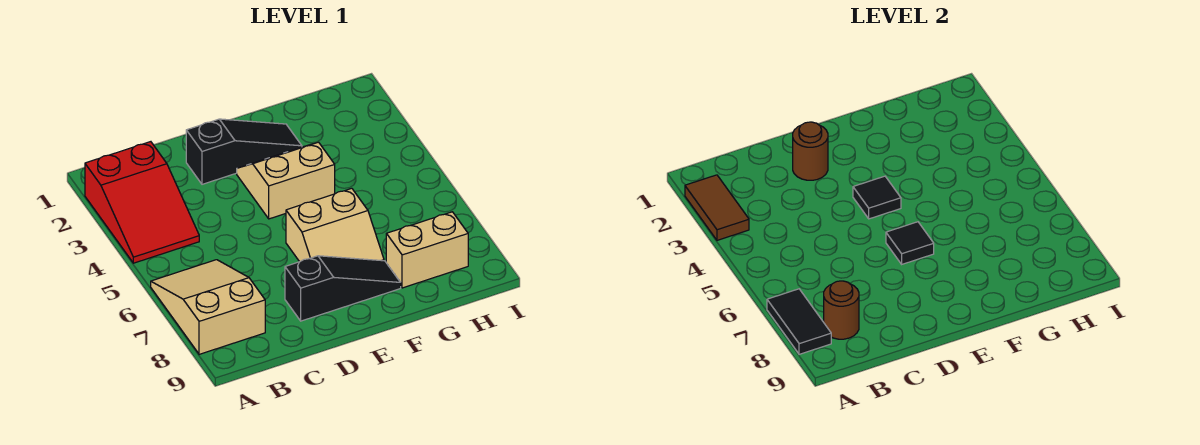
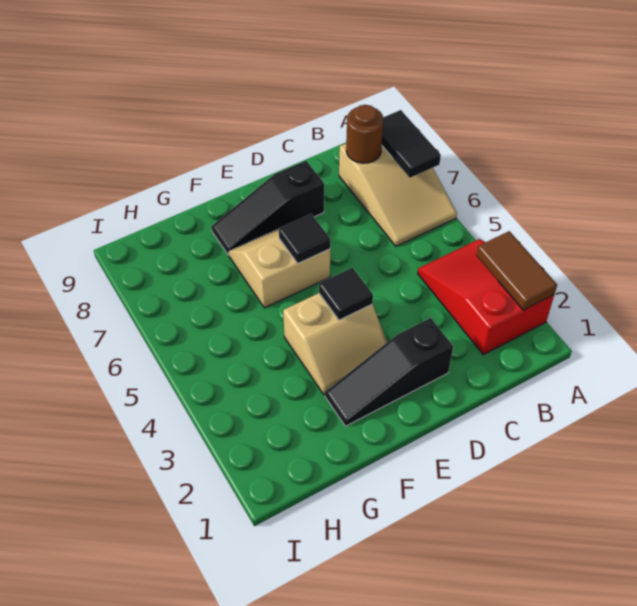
brown round brick D2 level 2 -> none
tan brick G8:H8 level 1 -> none

